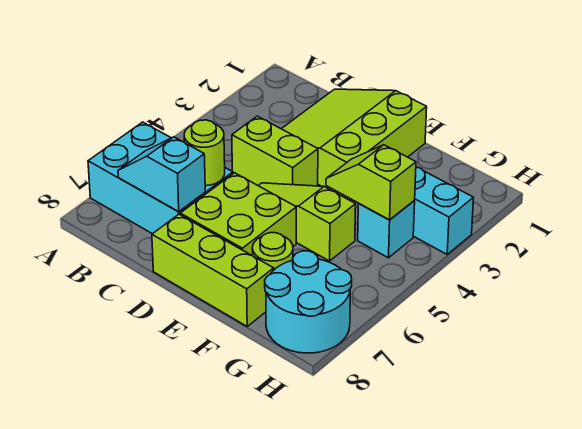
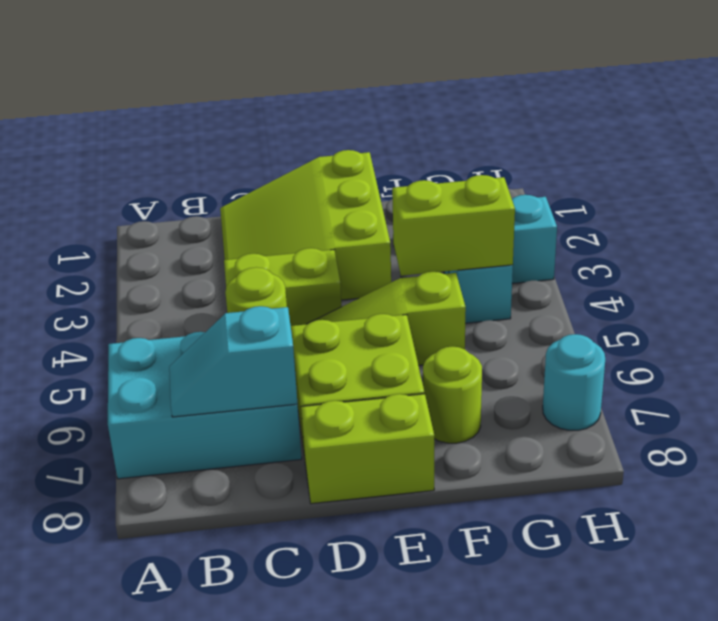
lime brick D8:F8 level 1 -> lime brick D8:E8 level 1
lime slope F4:G4 level 2 top G -> lime brick F4:G4 level 2
cyan round brick G7:H8 level 1 -> cyan round brick H7 level 1

